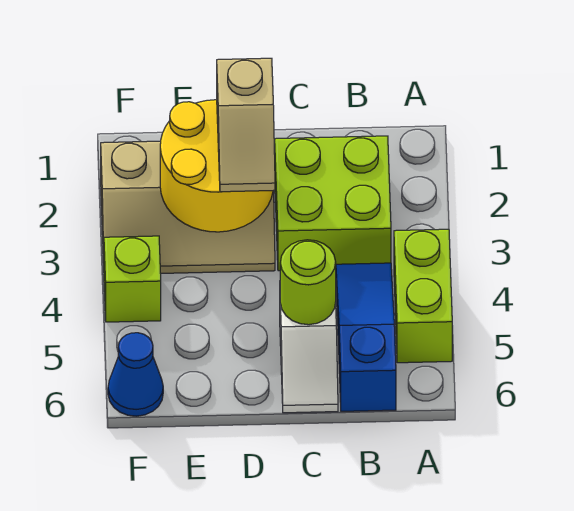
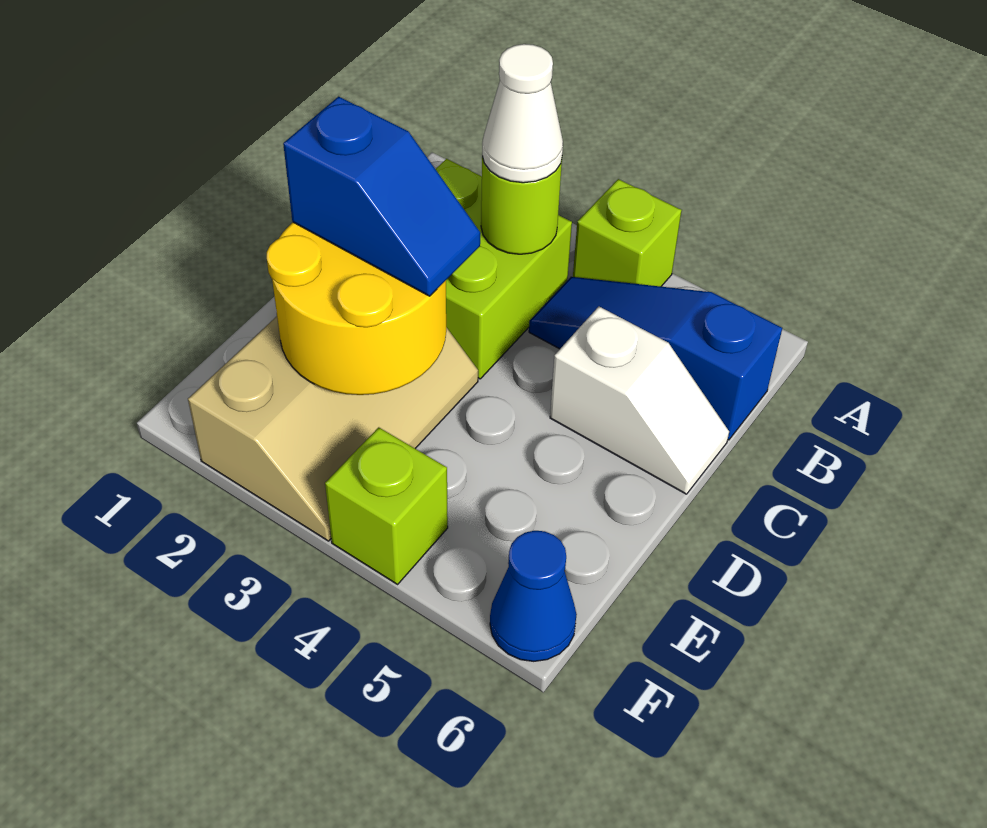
lime brick A4:A5 level 1 -> lime brick A4 level 1
none -> white cone B3 level 3
lime round brick C5 level 2 -> lime round brick B3 level 2
tan slope D2:D3 level 3 top 2 -> blue slope D2:D3 level 3 top 2

